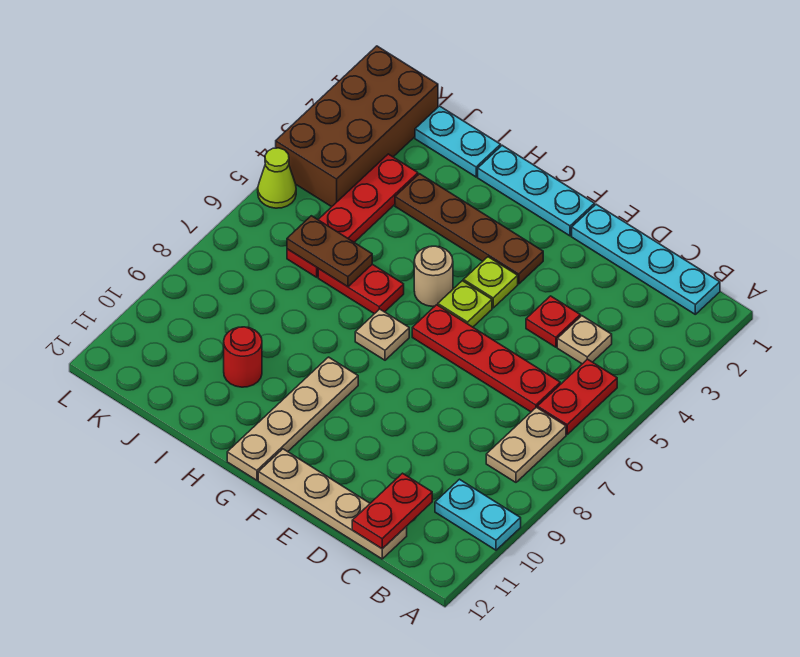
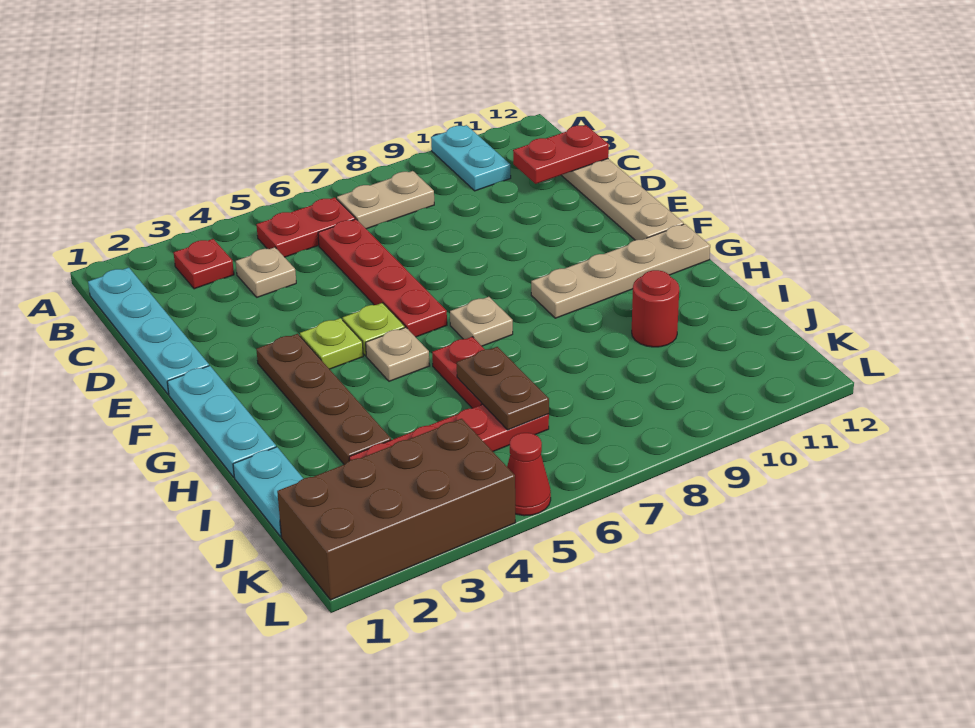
red plate D4 level 1 -> red plate B3 level 1
tan round brick G5 level 1 -> tan plate G5 level 1
lime cone L5 level 1 -> red cone L5 level 1

